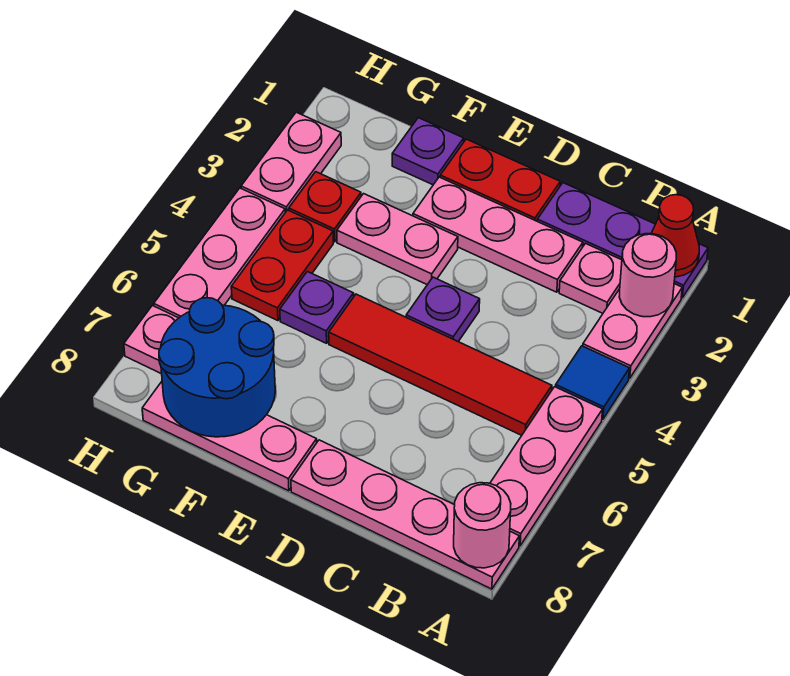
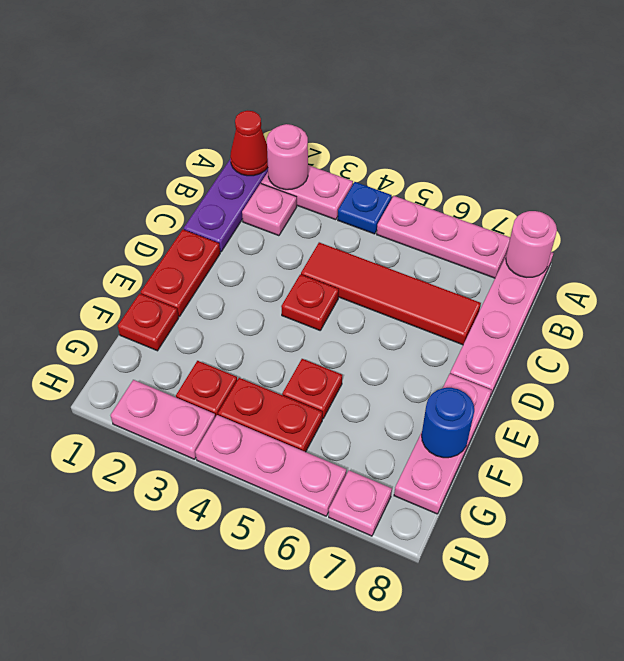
blue tile A4 level 1 -> blue plate A4 level 1
red tile B5:E5 level 1 -> red tile C4:C7 level 1
pink plate C2:E2 level 1 -> none
purple plate D4 level 1 -> red plate D4 level 1
pink plate E3:F3 level 1 -> none
purple plate F1 level 1 -> red plate F1 level 1
purple plate F5 level 1 -> red plate F5 level 1
blue round brick F7:G8 level 2 -> blue round brick F8 level 2

